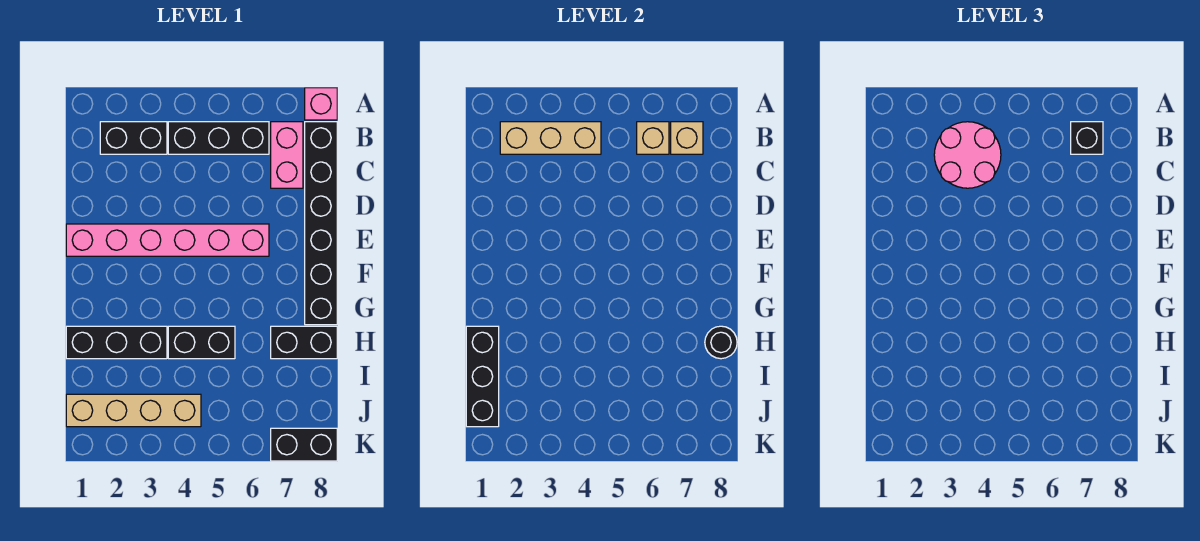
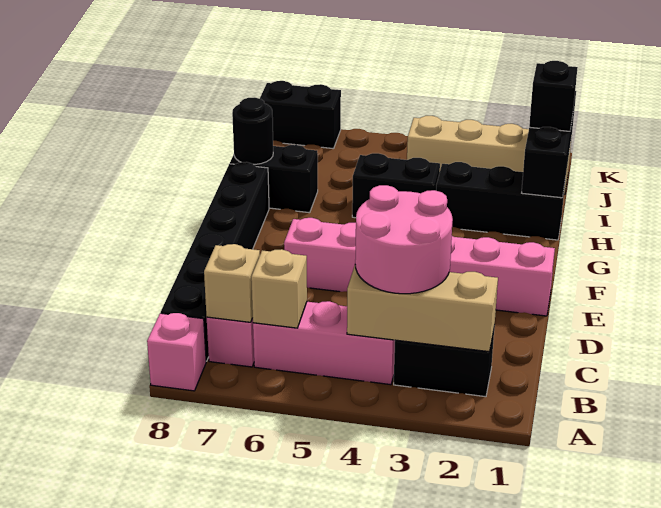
black brick B4:B6 level 1 -> pink brick B4:B6 level 1
black brick B7 level 3 -> black brick I1 level 3

